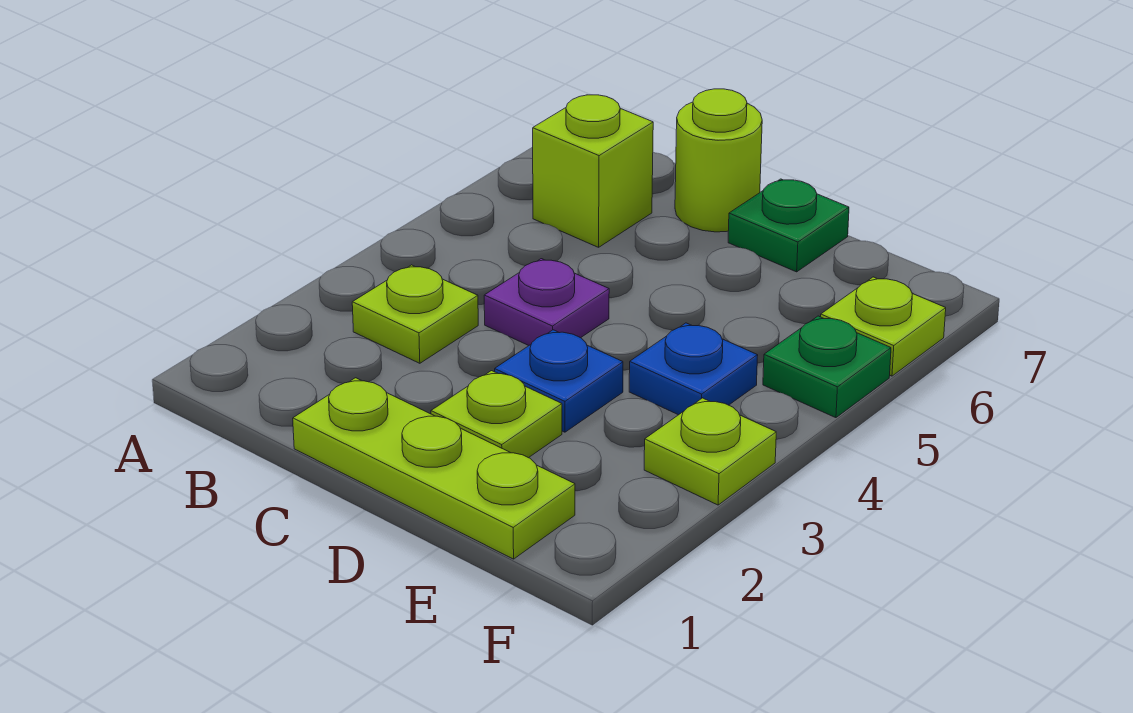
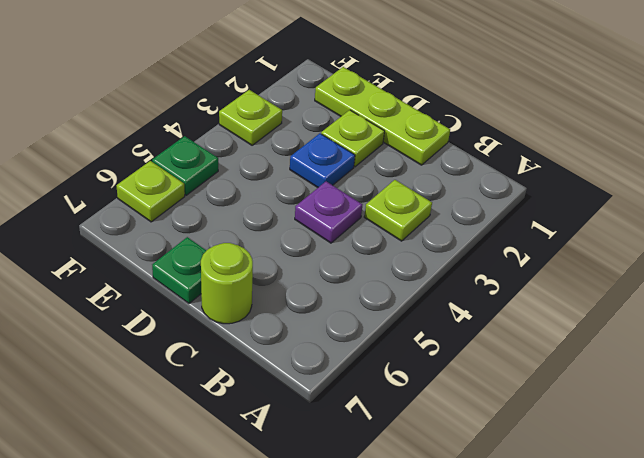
lime brick B6 level 1 -> none
blue plate E4 level 1 -> none

